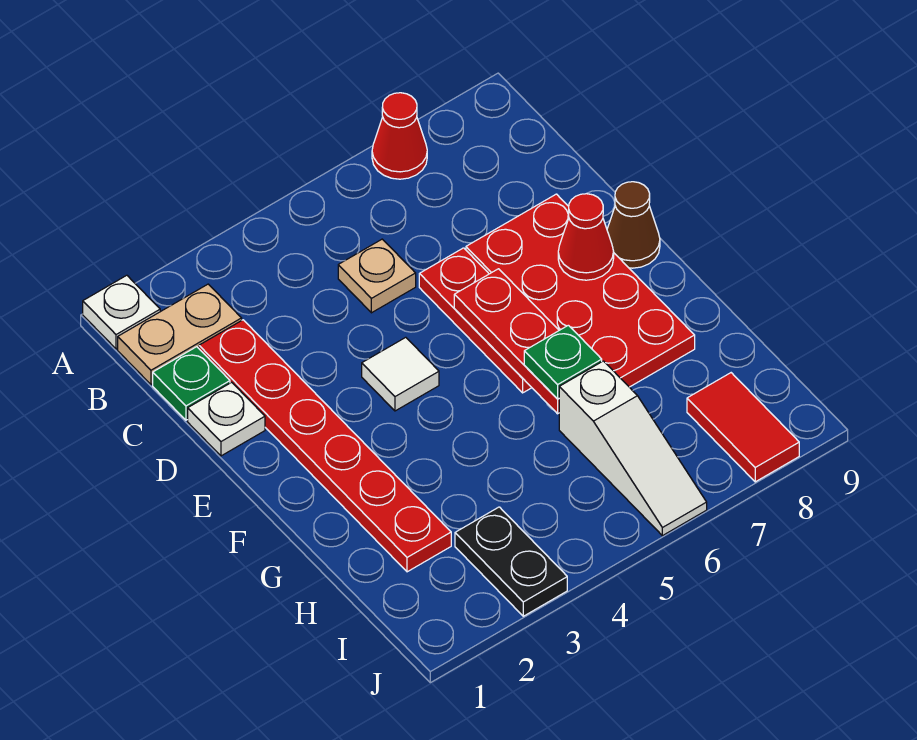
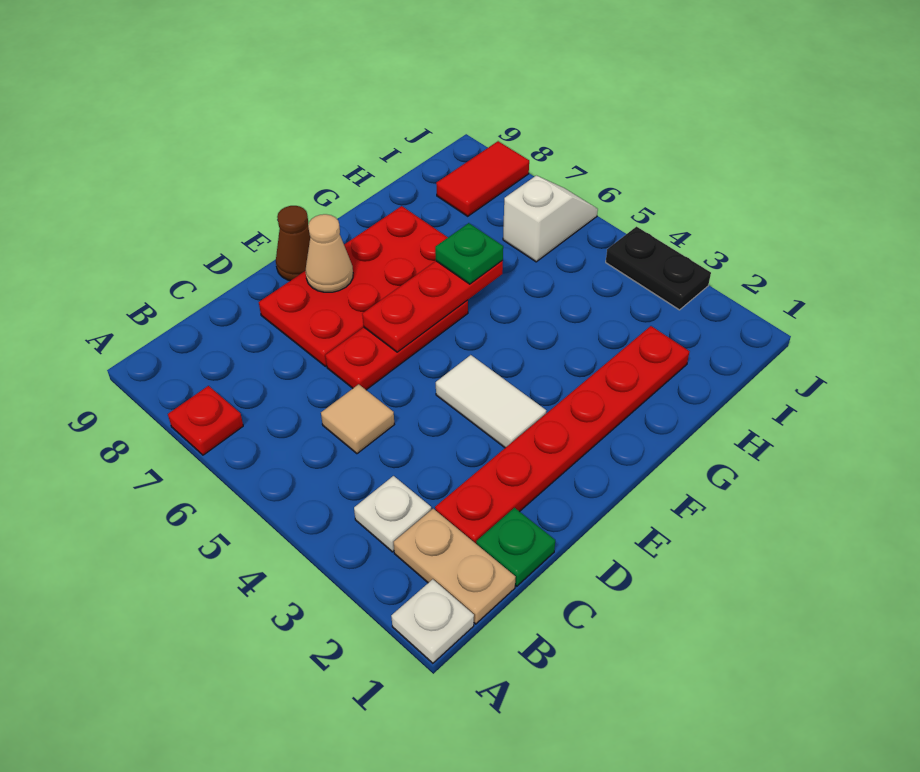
red cone A7 level 1 -> red plate A7 level 1
tan plate C5 level 1 -> tan tile C5 level 1
white plate D1 level 1 -> white plate B3 level 1
white tile E4 level 1 -> white tile E3:E4 level 1
red cone E8 level 2 -> tan cone E8 level 2
white slope H6:J6 level 1 top H -> white slope I6:J6 level 1 top I
black plate I3:J3 level 1 -> black plate J3:J4 level 1

